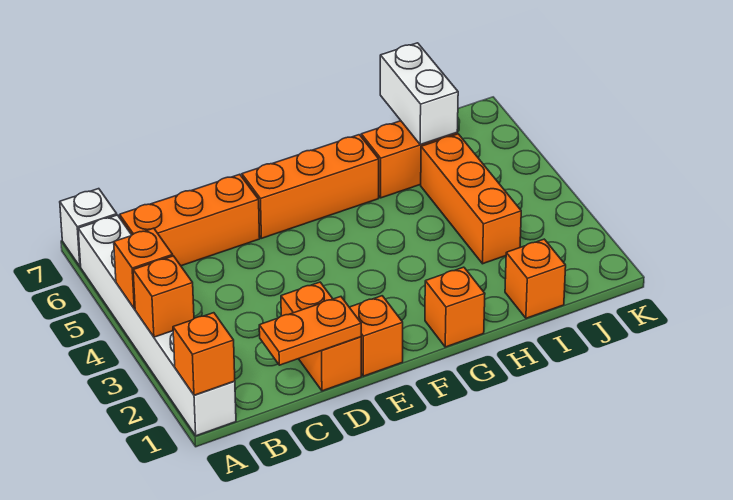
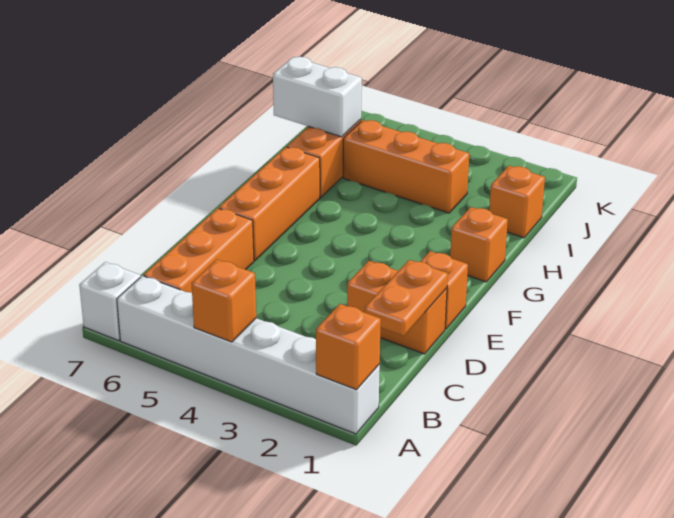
orange brick A3 level 2 -> none

